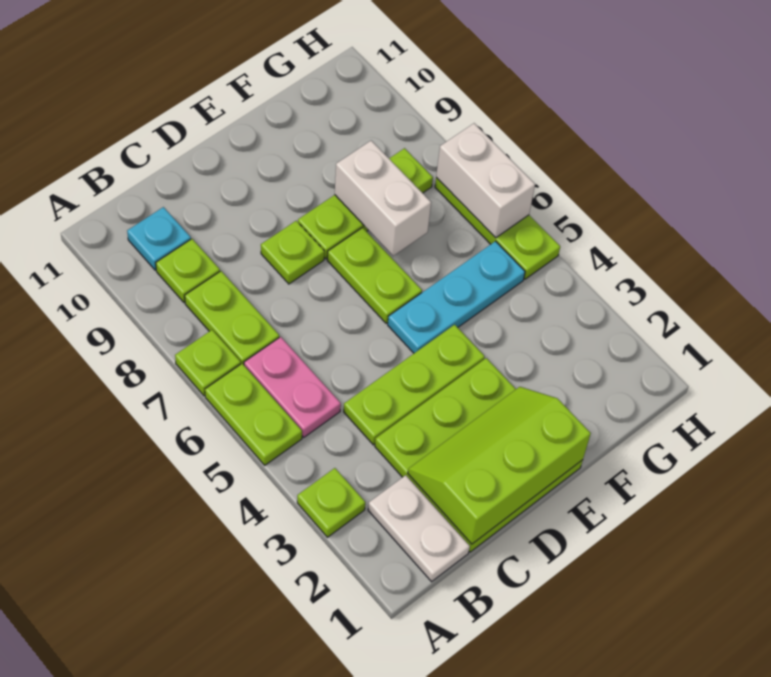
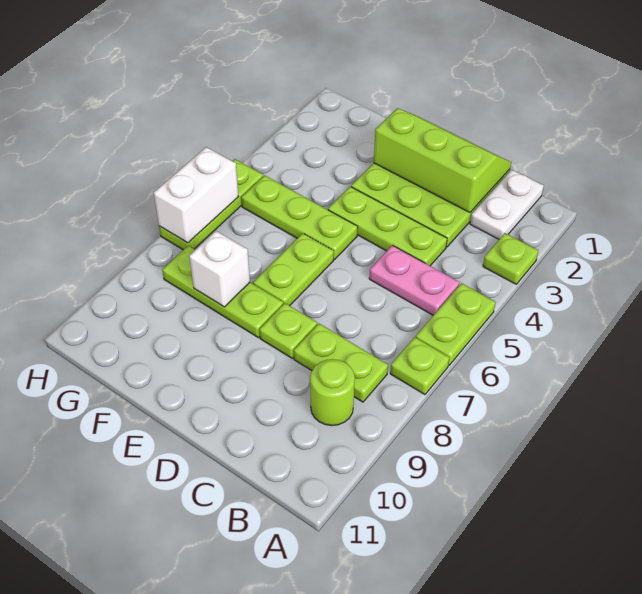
pink plate B5:B6 level 1 -> pink plate B5:C5 level 1
lime plate B7:B8 level 1 -> lime plate B8:C8 level 1
lime plate B9 level 1 -> lime round brick B9 level 1
cyan plate B10 level 1 -> none
lime slope C1:E2 level 2 top 1 -> lime slope C1:E2 level 2 top 2
cyan plate E5:G5 level 1 -> lime plate E5:G5 level 1
white brick F7:F8 level 2 -> white brick F8 level 2

